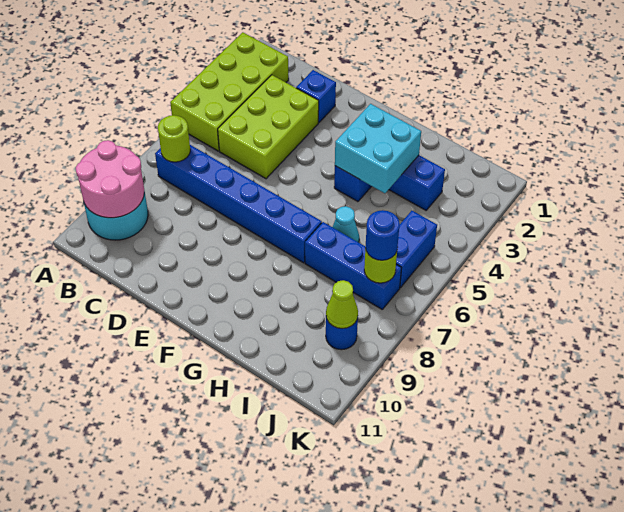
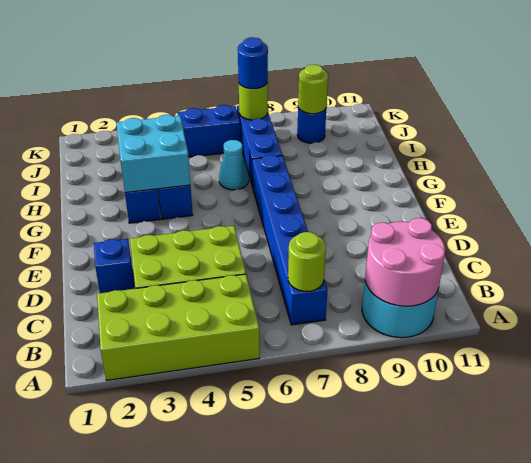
lime cone J9 level 2 -> lime round brick J9 level 2

